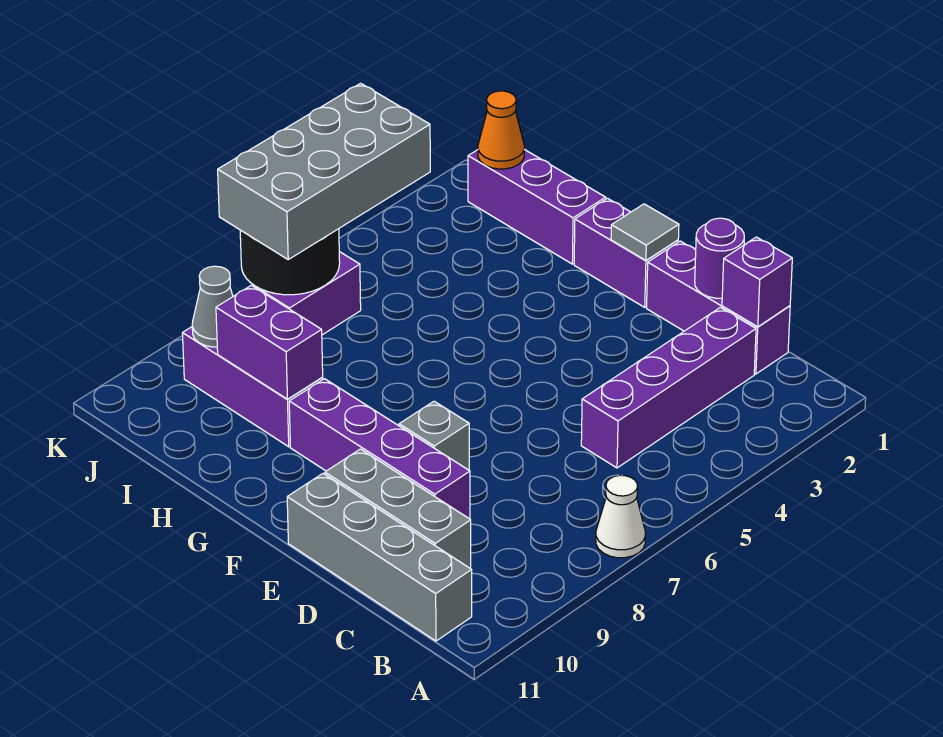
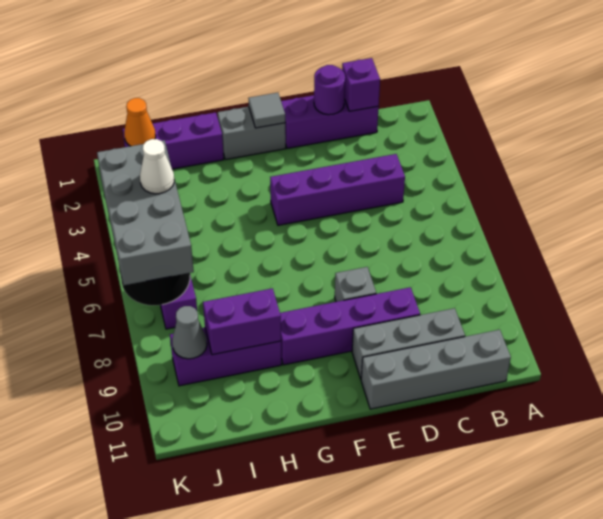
white cone A7 level 1 -> white cone J5 level 4
purple brick C2:C5 level 1 -> purple brick C4:F4 level 1
purple brick F1:G1 level 1 -> grey brick F1:G1 level 1

